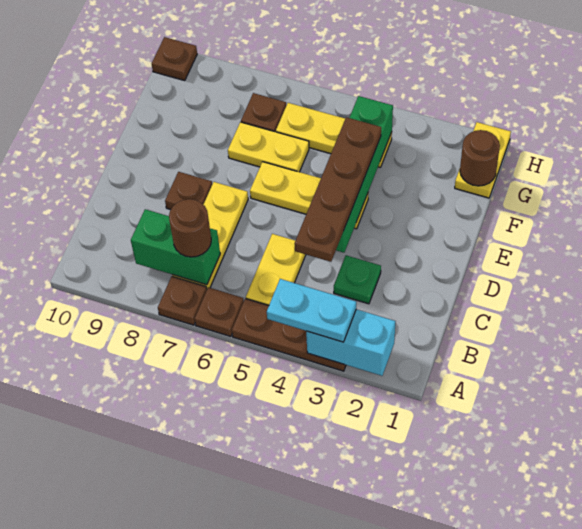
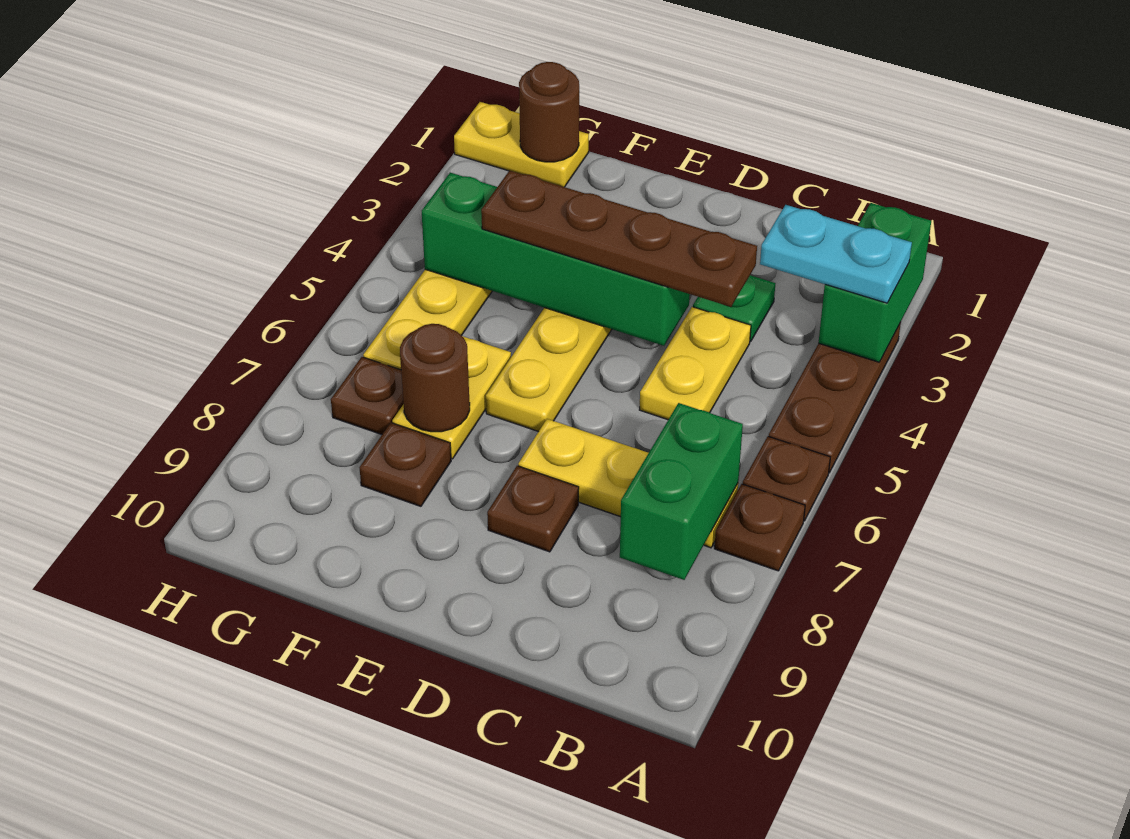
cyan brick A2:A3 level 2 -> green brick A2:A3 level 2
cyan plate A3:A4 level 3 -> cyan plate A3:B3 level 3
yellow plate B5:C5 level 1 -> yellow plate C4:C5 level 1
brown round brick B7 level 3 -> brown round brick F7 level 2
brown plate H10 level 1 -> brown plate F8 level 1

